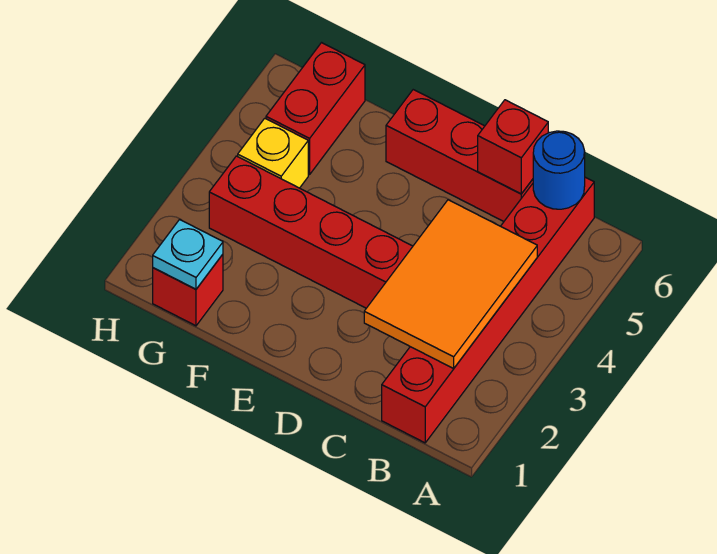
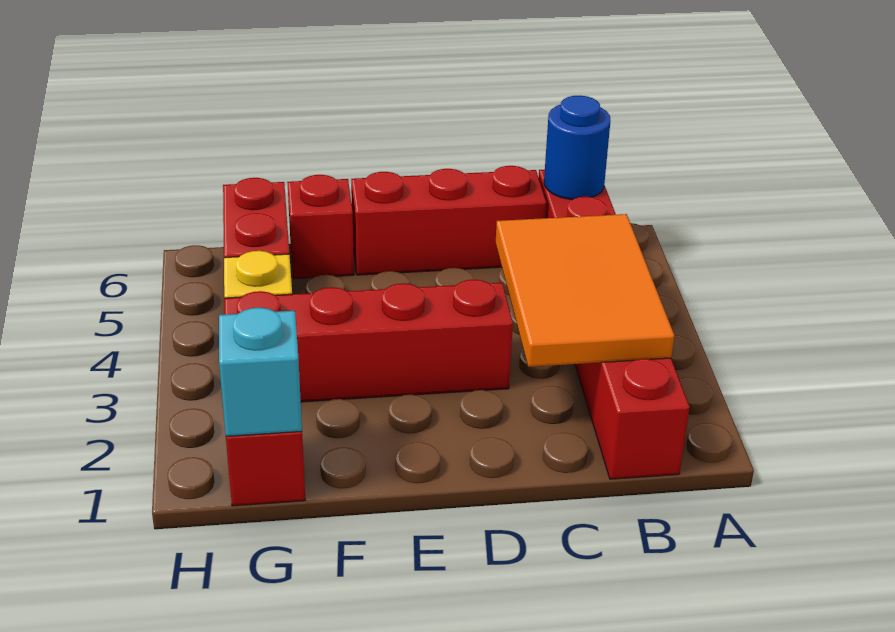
red brick C6 level 2 -> red brick F6 level 1
cyan plate G1 level 2 -> cyan brick G1 level 2

